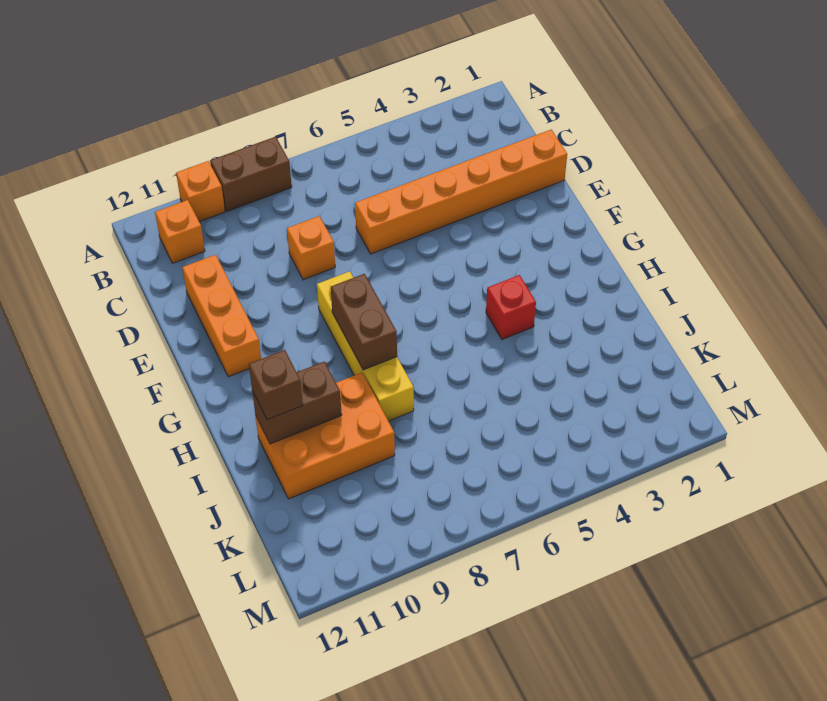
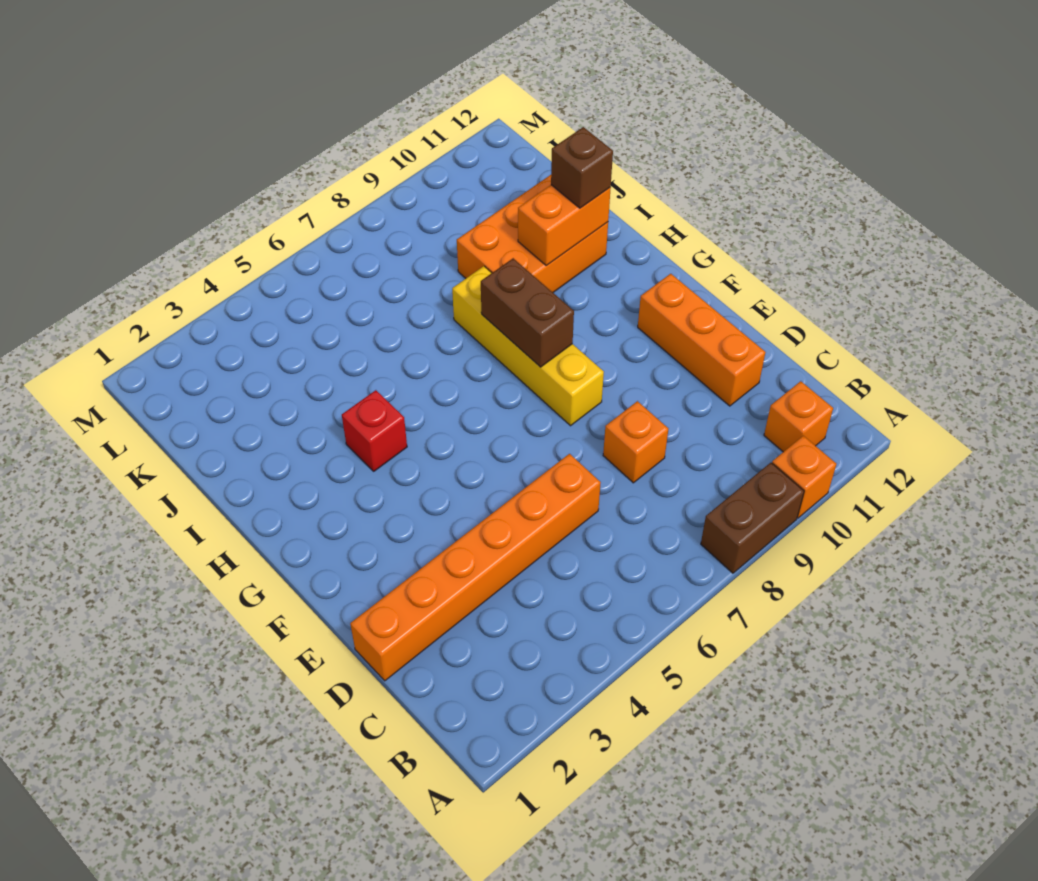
brown brick I10:I11 level 2 -> orange brick I10:I11 level 2

